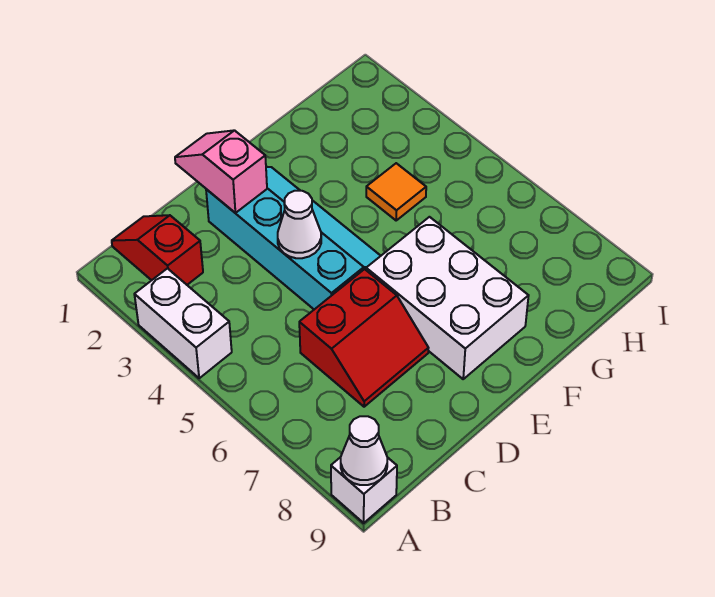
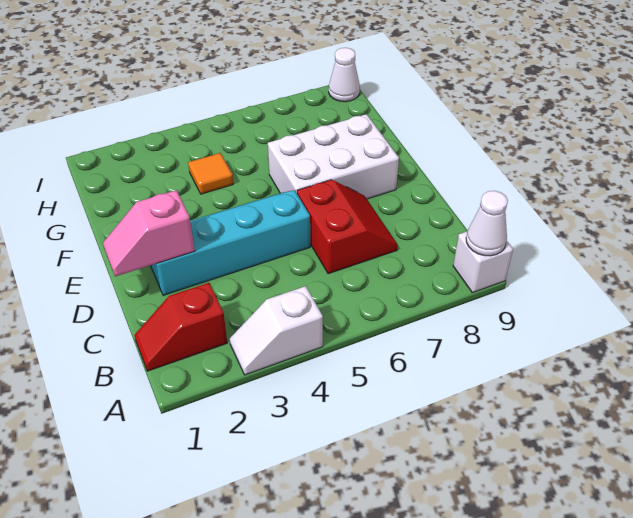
white brick A3:A4 level 1 -> white slope A3:A4 level 1 top 4
white cone D4 level 2 -> white cone I9 level 1

